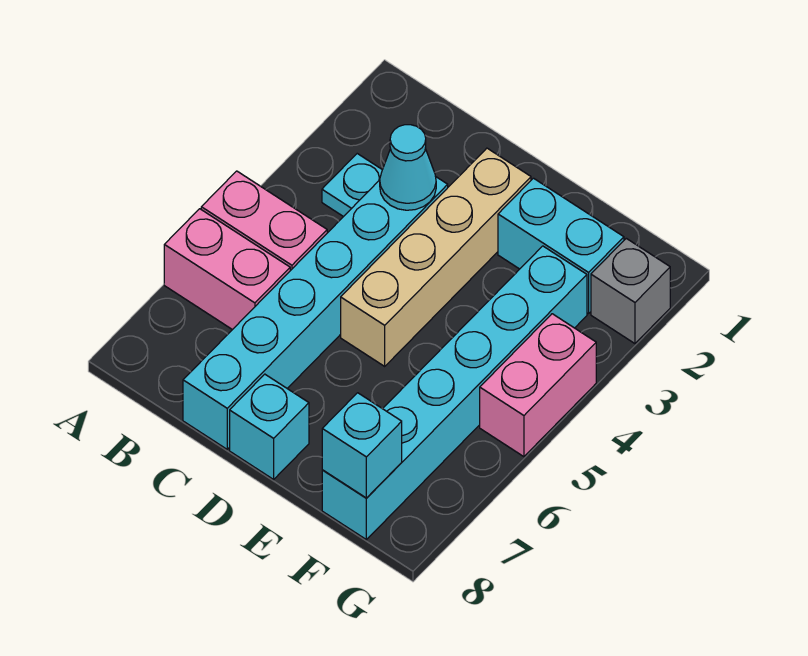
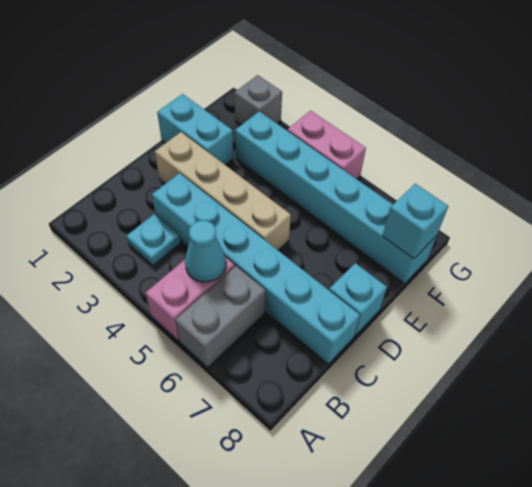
pink brick A6:B6 level 1 -> grey brick A6:B6 level 1
cyan cone C3 level 2 -> cyan cone B5 level 2
cyan brick E2:F2 level 1 -> cyan brick E1:E2 level 1

